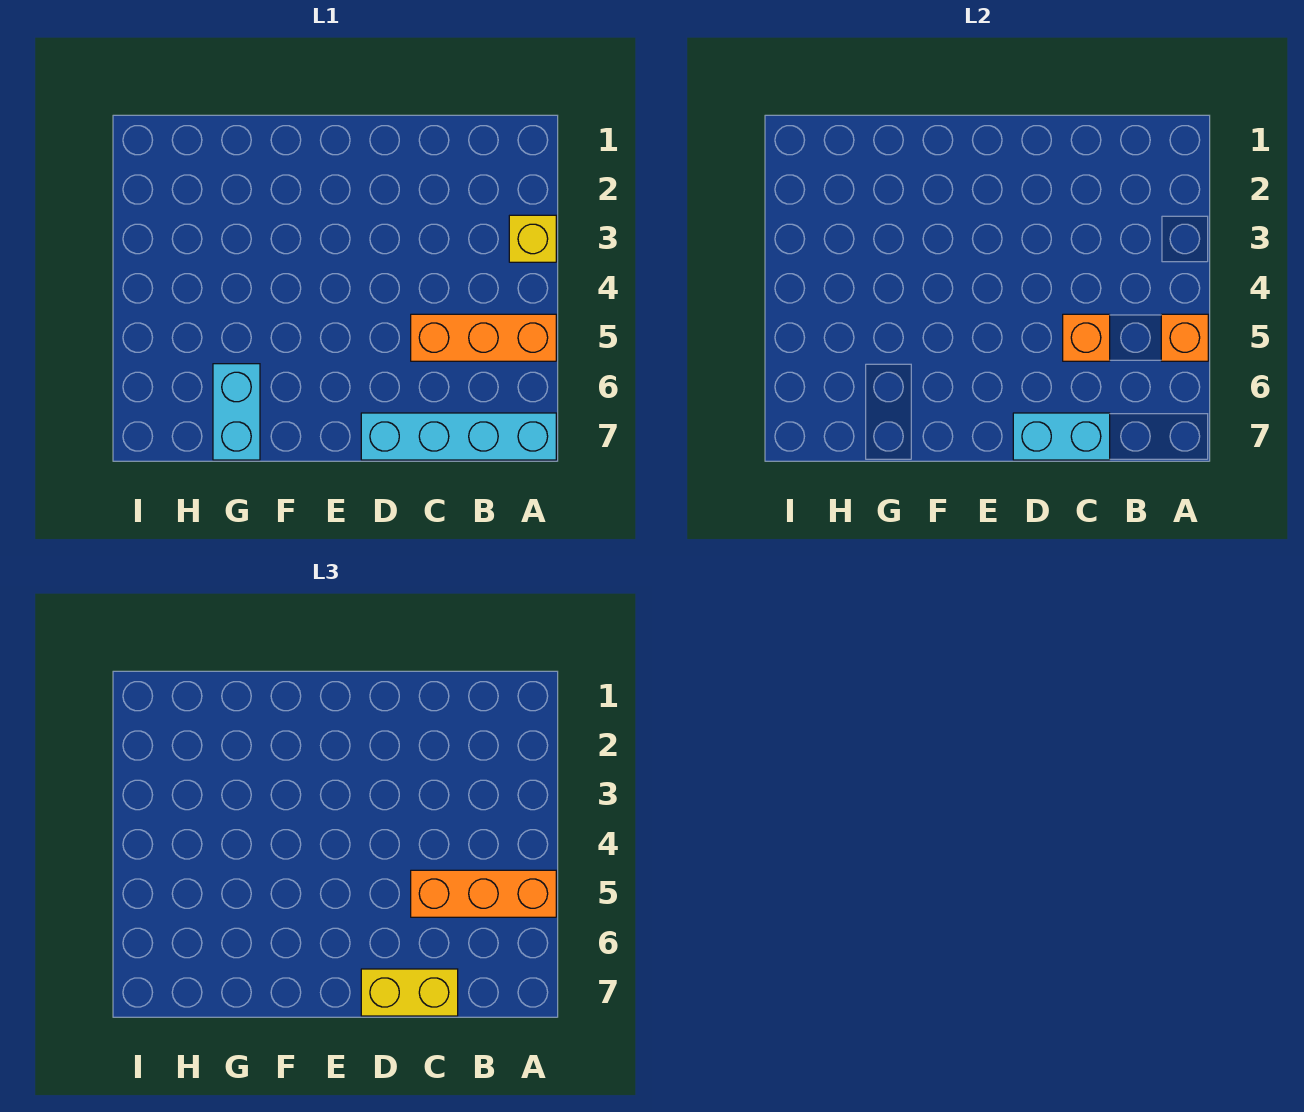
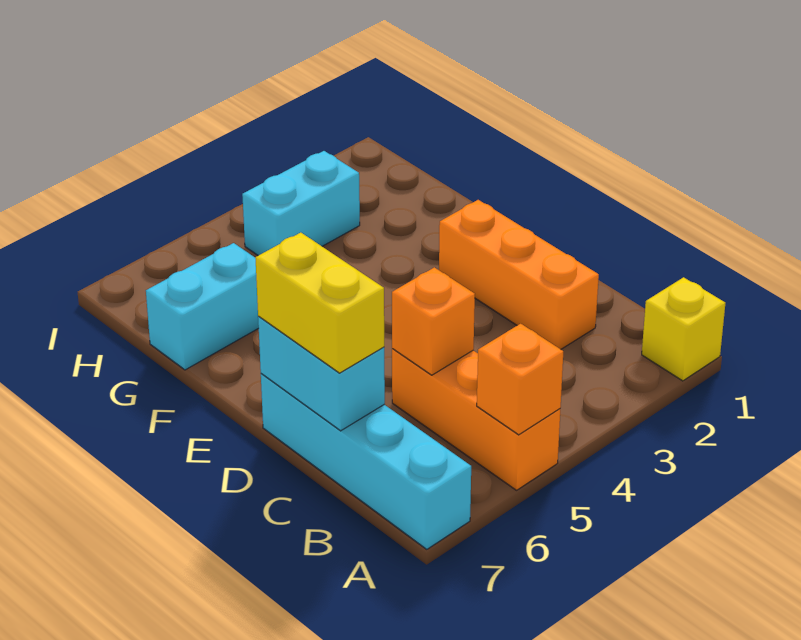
yellow brick A3 level 1 -> yellow brick A1 level 1
orange brick A5:C5 level 3 -> orange brick C2:E2 level 1
none -> cyan brick H3:H4 level 1

